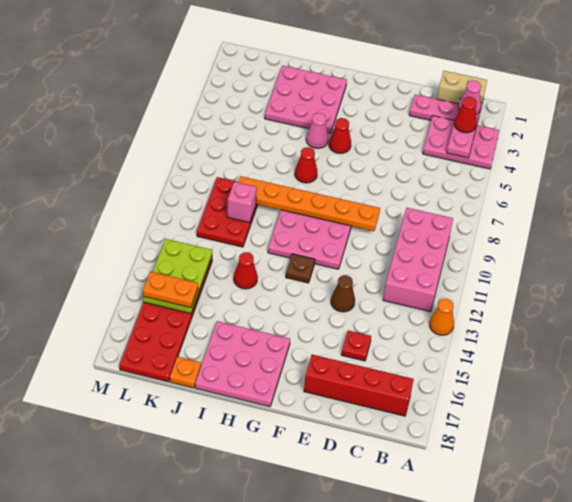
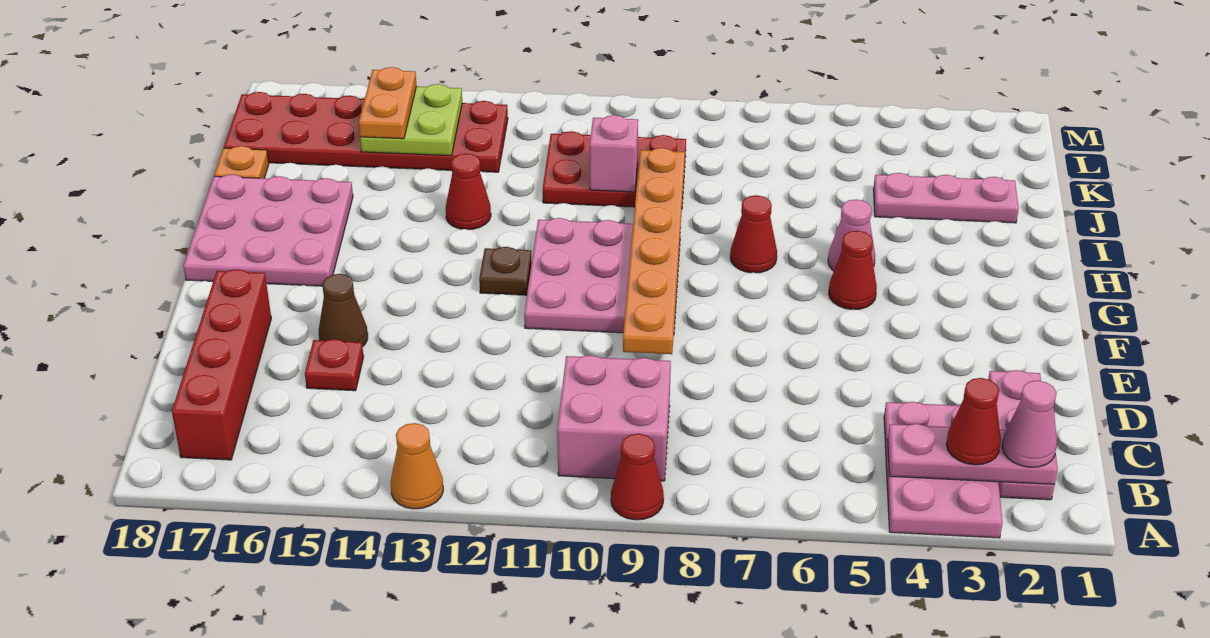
none -> red cone A9 level 1
tan brick B1:C1 level 1 -> none
pink brick B9:C12 level 1 -> pink brick B9:C10 level 1
brown cone E13 level 1 -> brown cone E15 level 1
pink plate H2:J4 level 1 -> pink plate J2:J4 level 1
lime plate K13:L15 level 2 -> lime plate K14:L15 level 2

